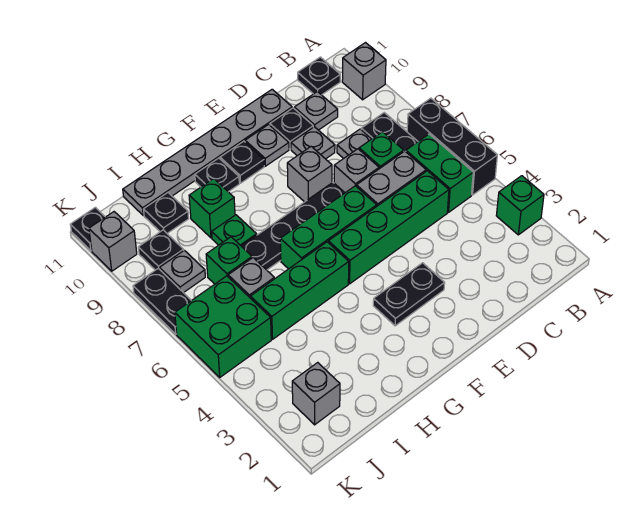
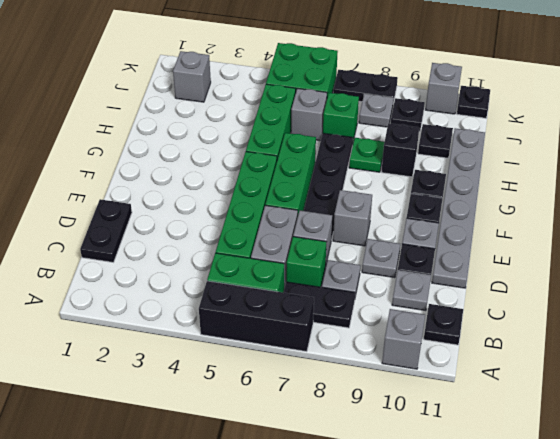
green brick A3 level 1 -> none
black plate E3:F3 level 1 -> black plate C1:D1 level 1
green brick H9 level 1 -> black brick H9 level 1

